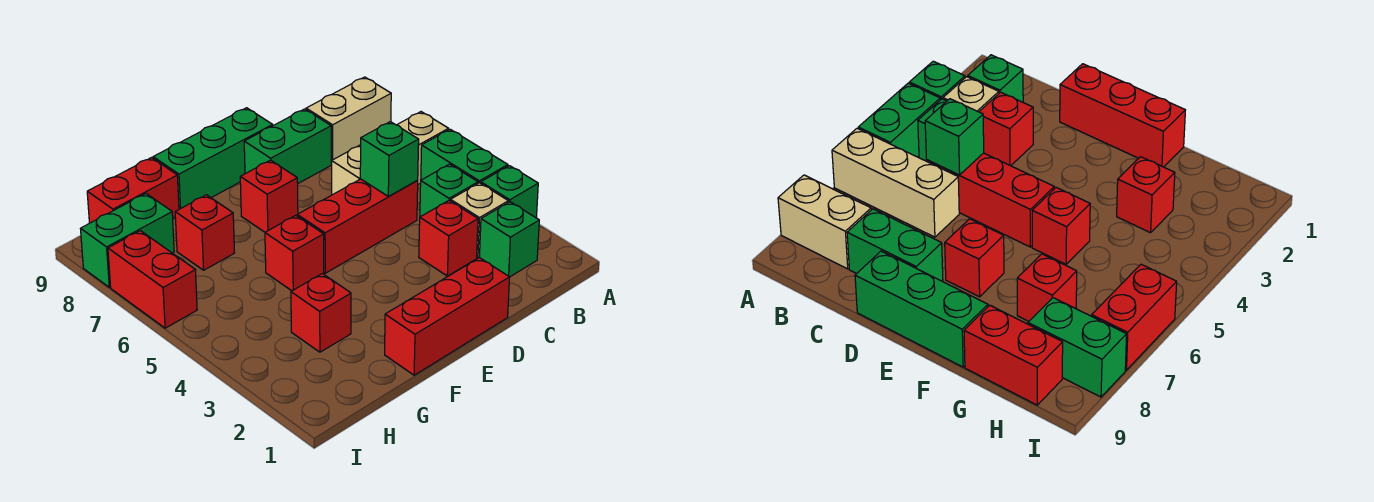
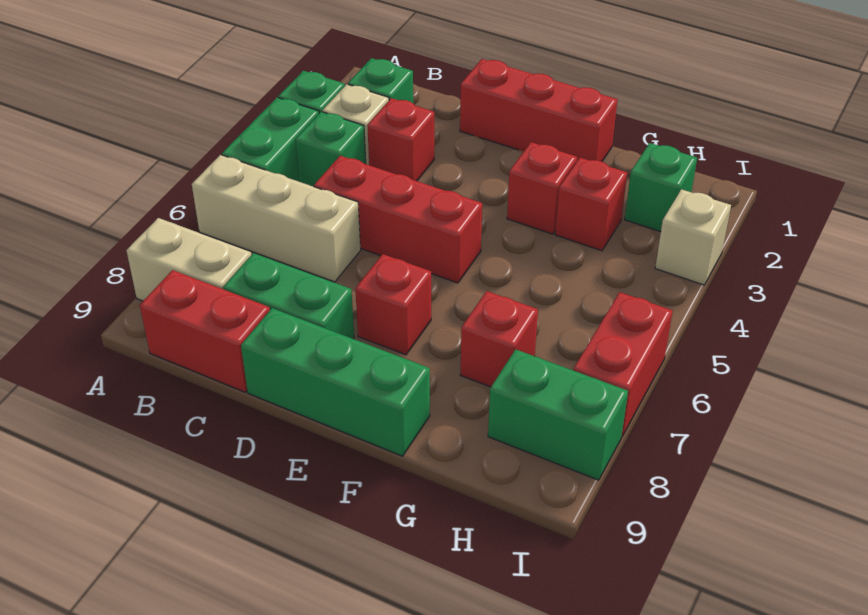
green brick C5 level 2 -> green brick H2 level 1
red brick F5 level 1 -> red brick F3 level 1
red brick G9:H9 level 1 -> red brick B9:C9 level 1
none -> tan brick I3 level 1

